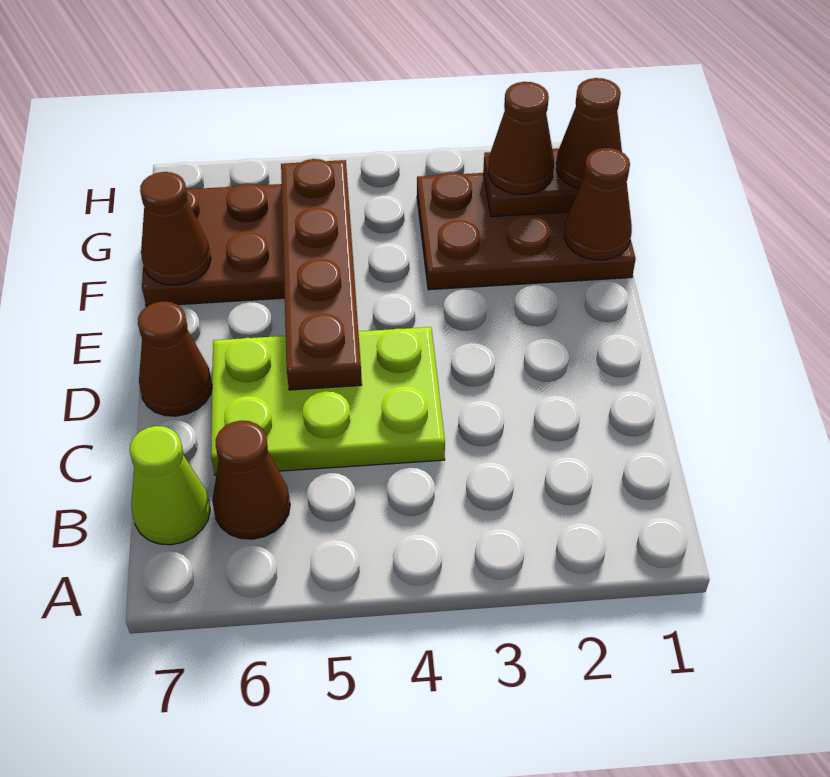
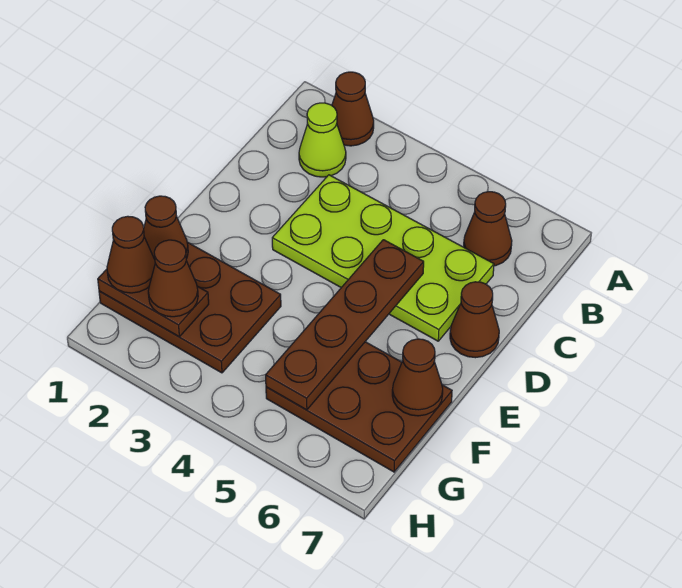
none -> brown cone A2 level 1
lime cone B7 level 1 -> lime cone B2 level 1
lime plate C4:D6 level 1 -> lime plate C3:D6 level 1

